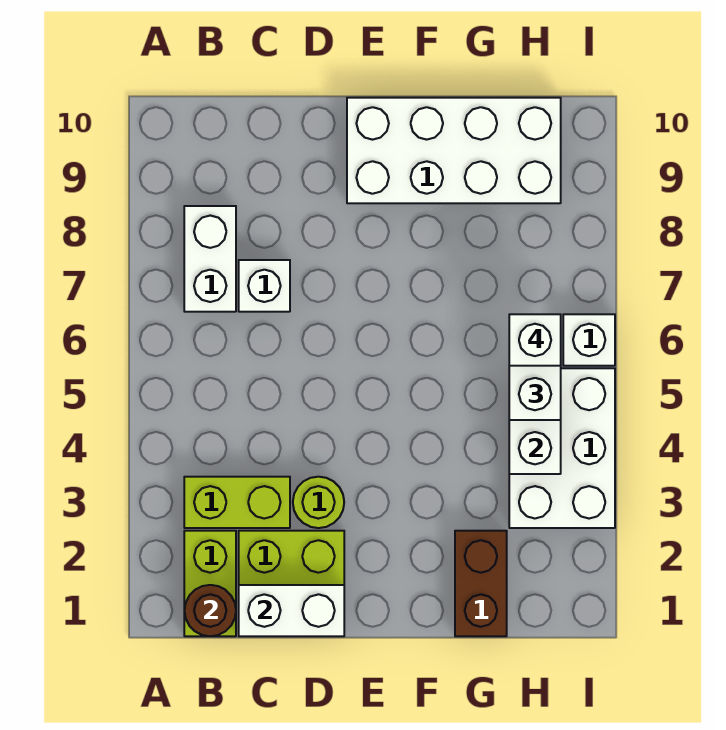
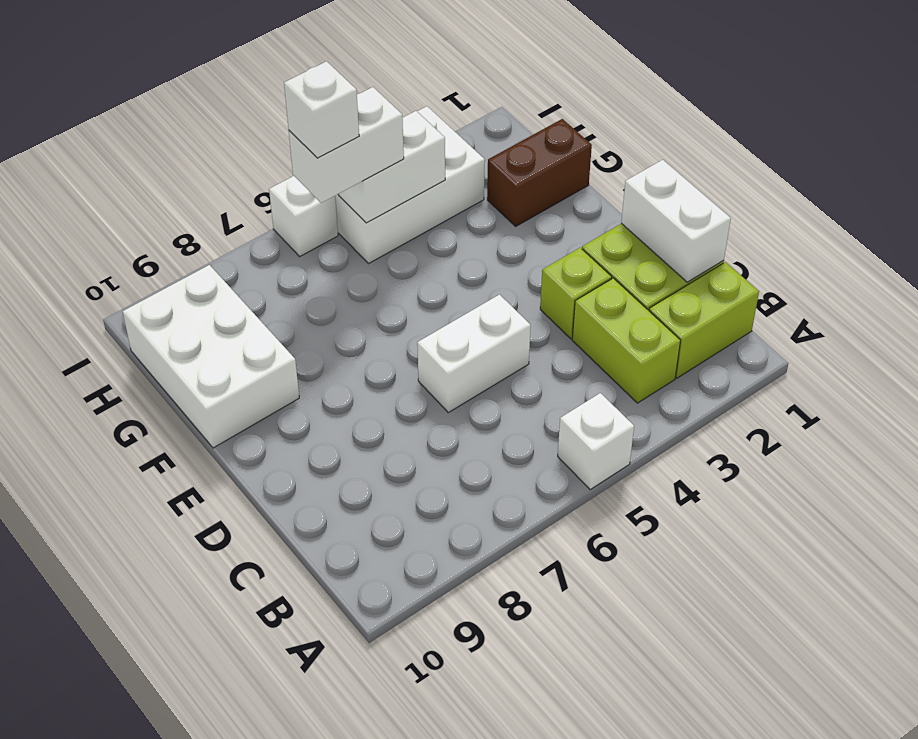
brown round brick B1 level 2 -> none
white brick B7:B8 level 1 -> white brick D5:D6 level 1
white brick C7 level 1 -> white brick A5 level 1
lime round brick D3 level 1 -> lime brick D3 level 1
white brick E9:H10 level 1 -> white brick F9:H10 level 1

